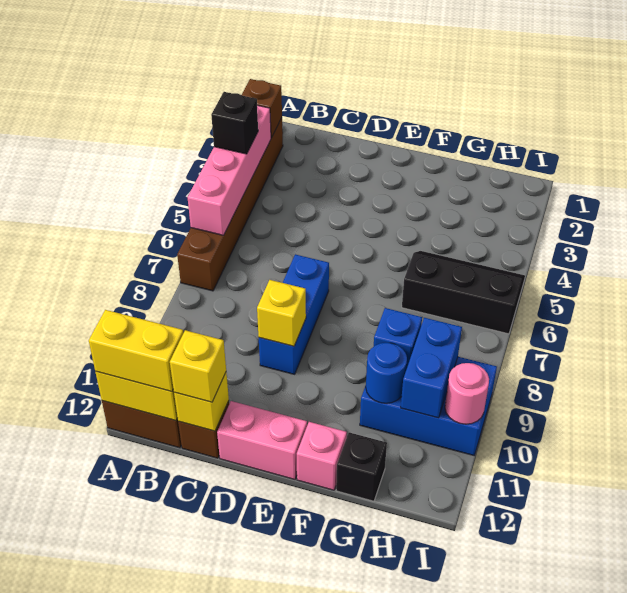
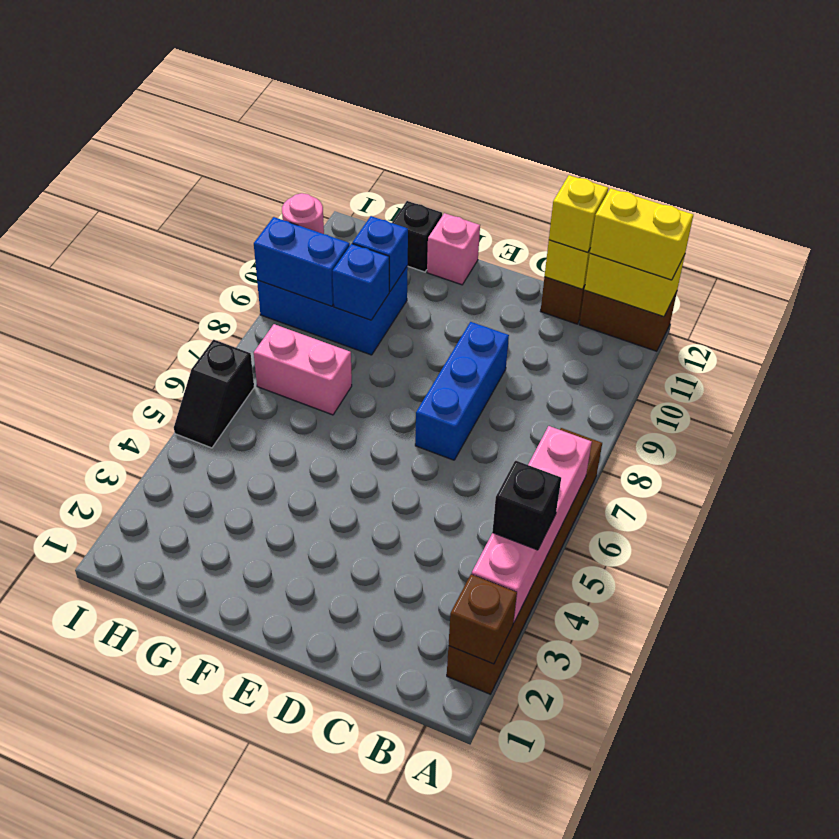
yellow brick D9 level 2 -> none
pink brick D12:E12 level 1 -> pink brick G7:H7 level 1
black slope G5:I6 level 1 top 6 -> black slope I5:I6 level 1 top 6
blue round brick G10 level 2 -> blue brick G10 level 2
blue brick H9:H10 level 2 -> blue brick H9:I9 level 2

